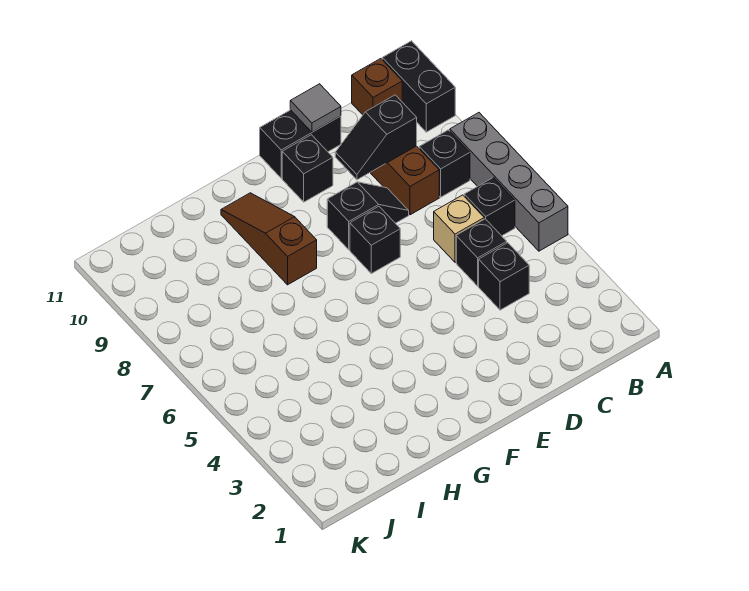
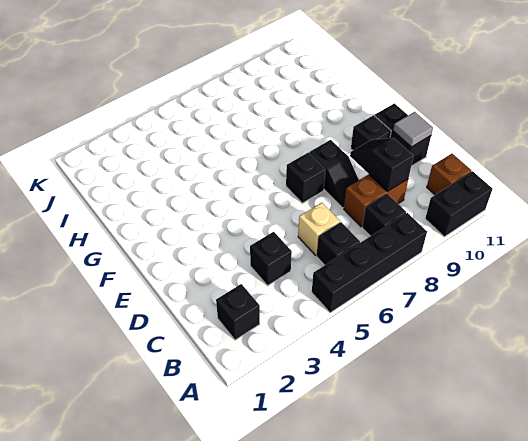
grey brick A5:A8 level 1 -> black brick A5:A8 level 1
black brick C5 level 1 -> black brick B2 level 1
brown slope G8:G10 level 1 top 8 -> none

